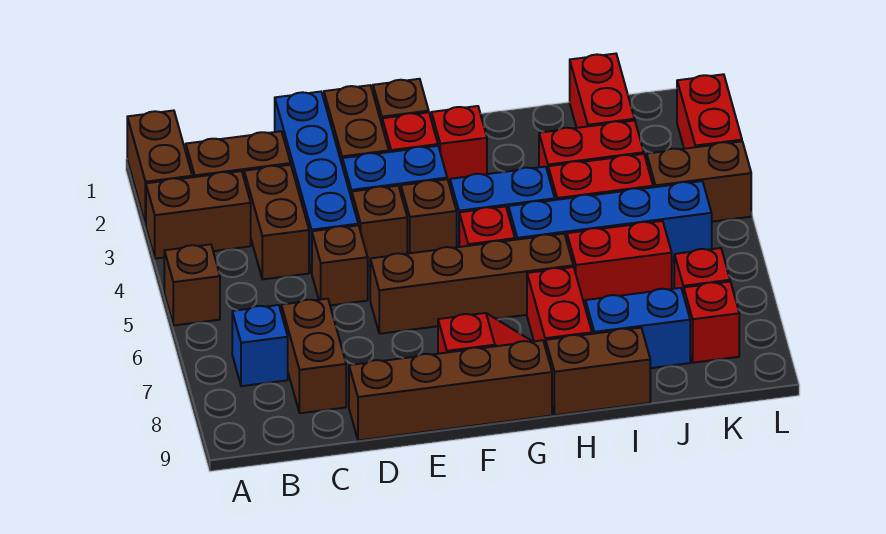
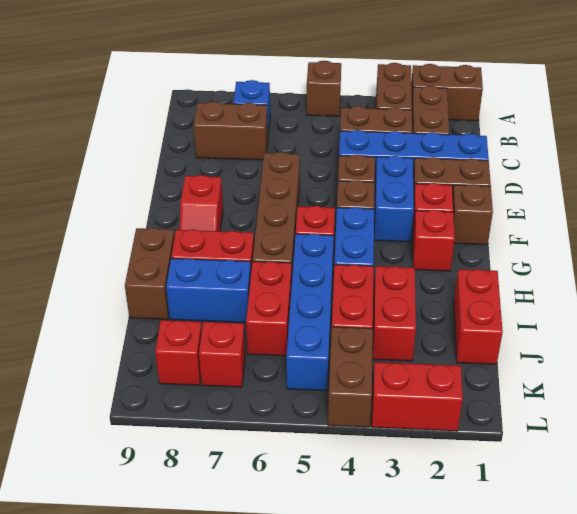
brown brick D5 level 1 -> none
brown brick D9:G9 level 1 -> none
blue brick I8:J8 level 1 -> blue brick I7:I8 level 1
red brick J1:J2 level 1 -> red brick I1:J1 level 1

